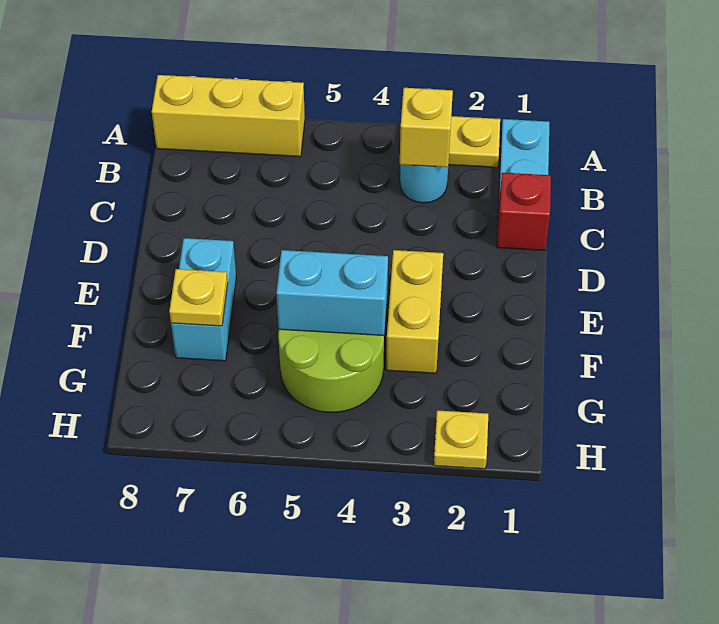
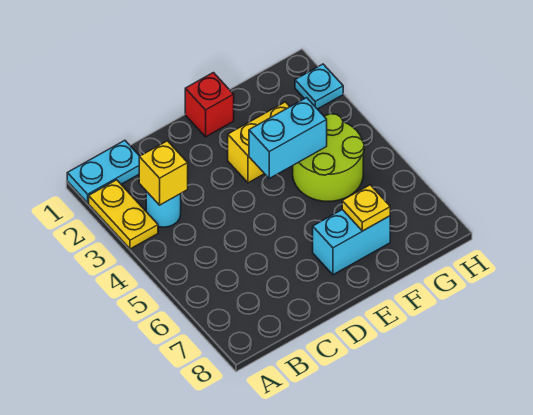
yellow brick A6:A8 level 1 -> none
red brick C1 level 1 -> red brick E1 level 1
cyan brick F4:F5 level 2 -> cyan brick E4:F4 level 2
yellow plate H2 level 1 -> cyan plate H2 level 1

